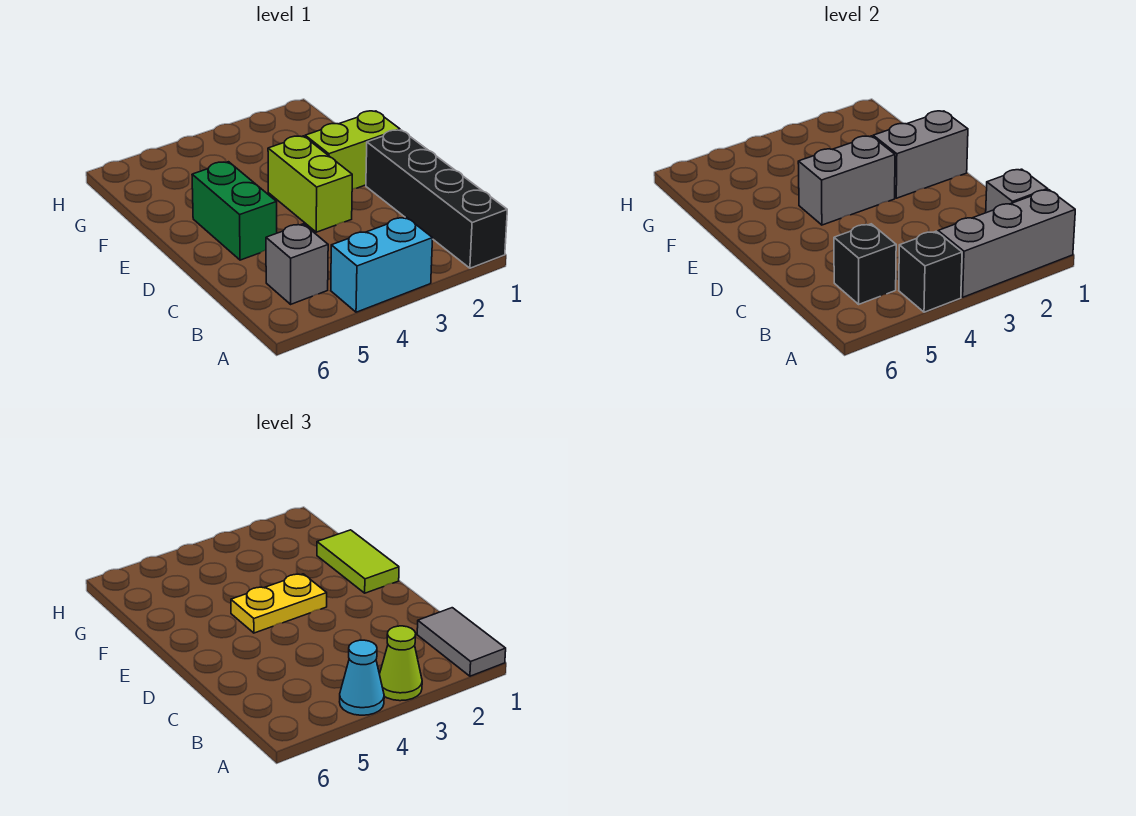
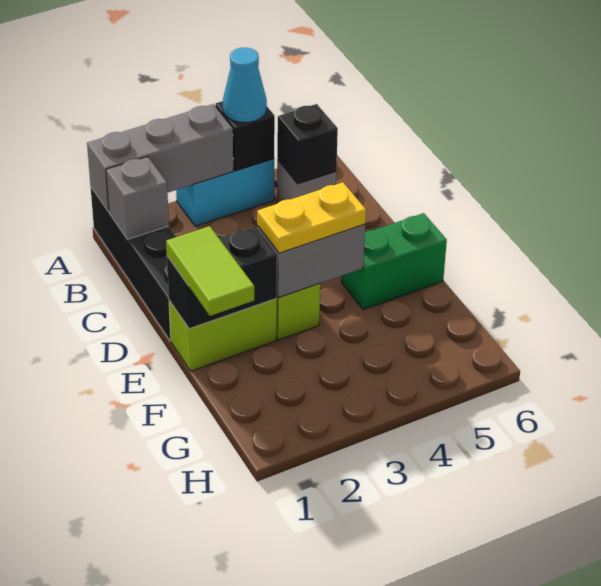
grey tile A1:B1 level 3 -> none
lime cone A3 level 3 -> none
green brick D5:E5 level 1 -> green brick E5:E6 level 1
grey brick E1:E2 level 2 -> black brick E1:E2 level 2

